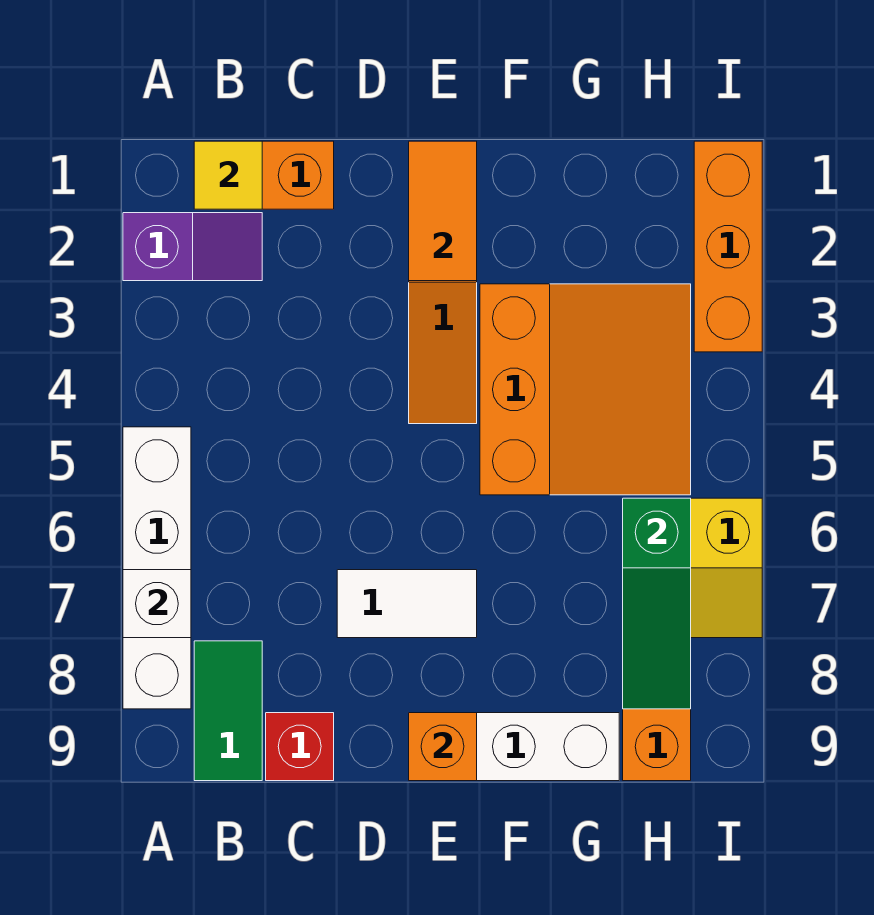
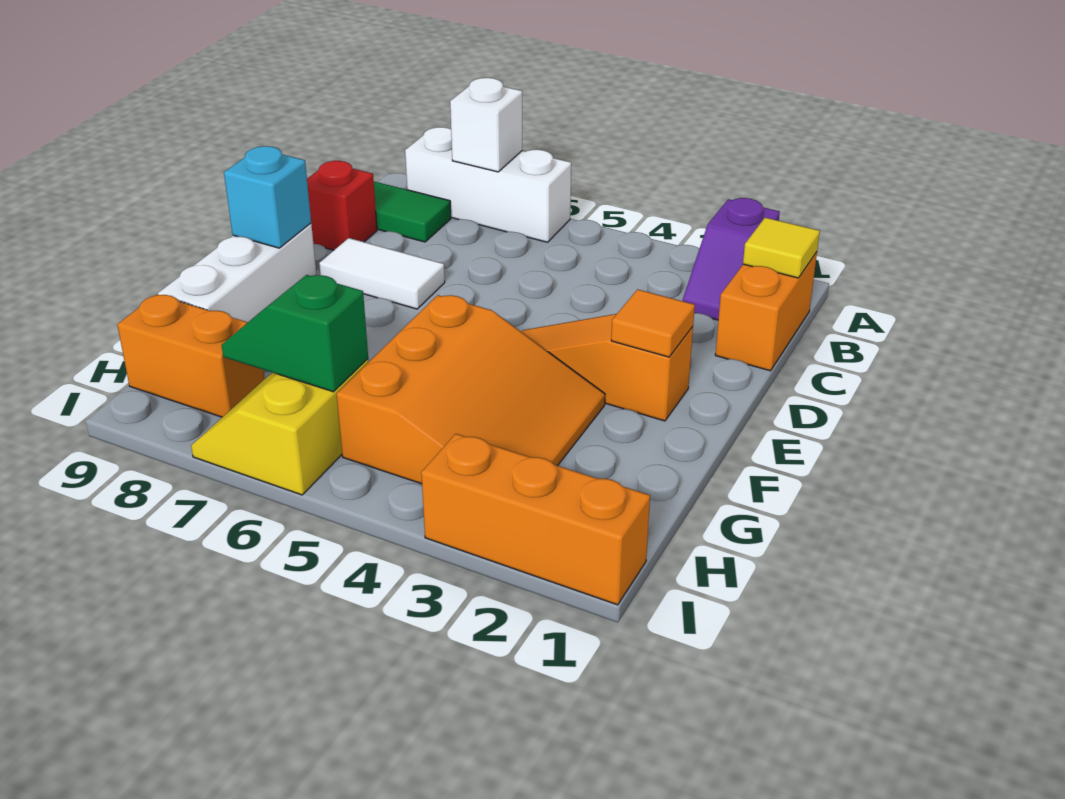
white brick A5:A8 level 1 -> white brick A6:A8 level 1
white tile D7:E7 level 1 -> white tile D7:D8 level 1
orange tile E1:E2 level 2 -> orange tile E2 level 2
orange brick E9 level 2 -> cyan brick E9 level 2
orange slope F3:H5 level 1 top F -> orange slope F3:H5 level 1 top 5
green slope H6:H8 level 2 top 6 -> green slope H6:H7 level 2 top 6

